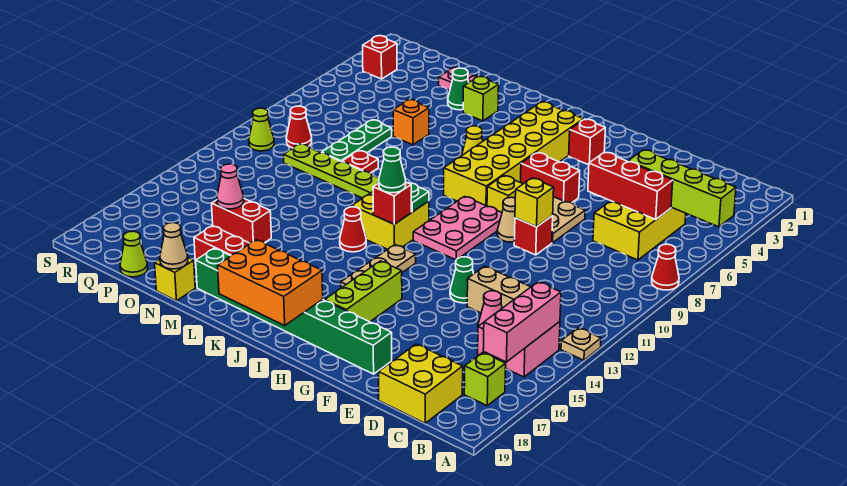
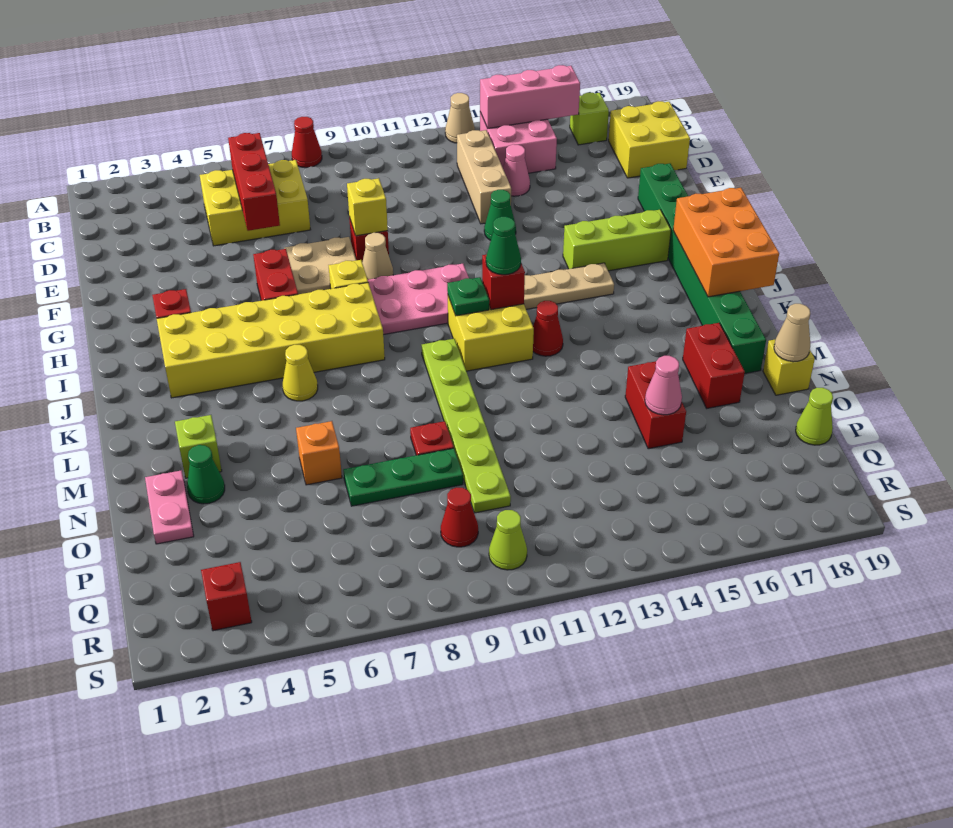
lime brick A5:D5 level 2 -> none
tan plate A13 level 1 -> tan cone A13 level 1

